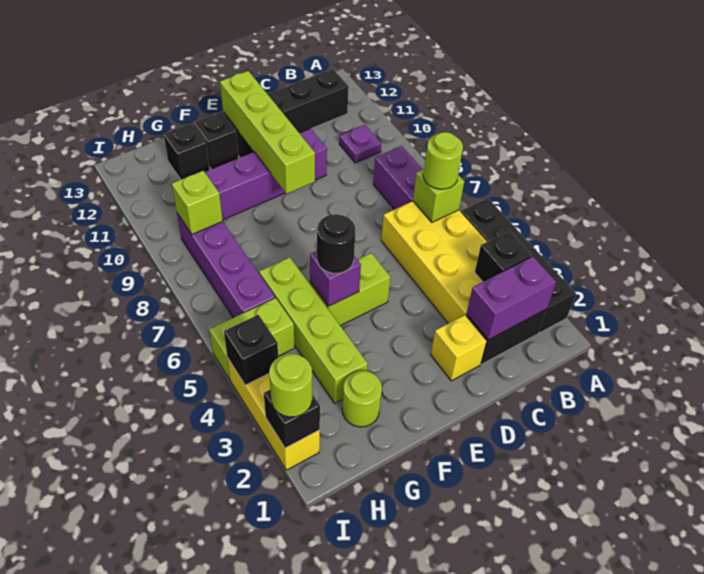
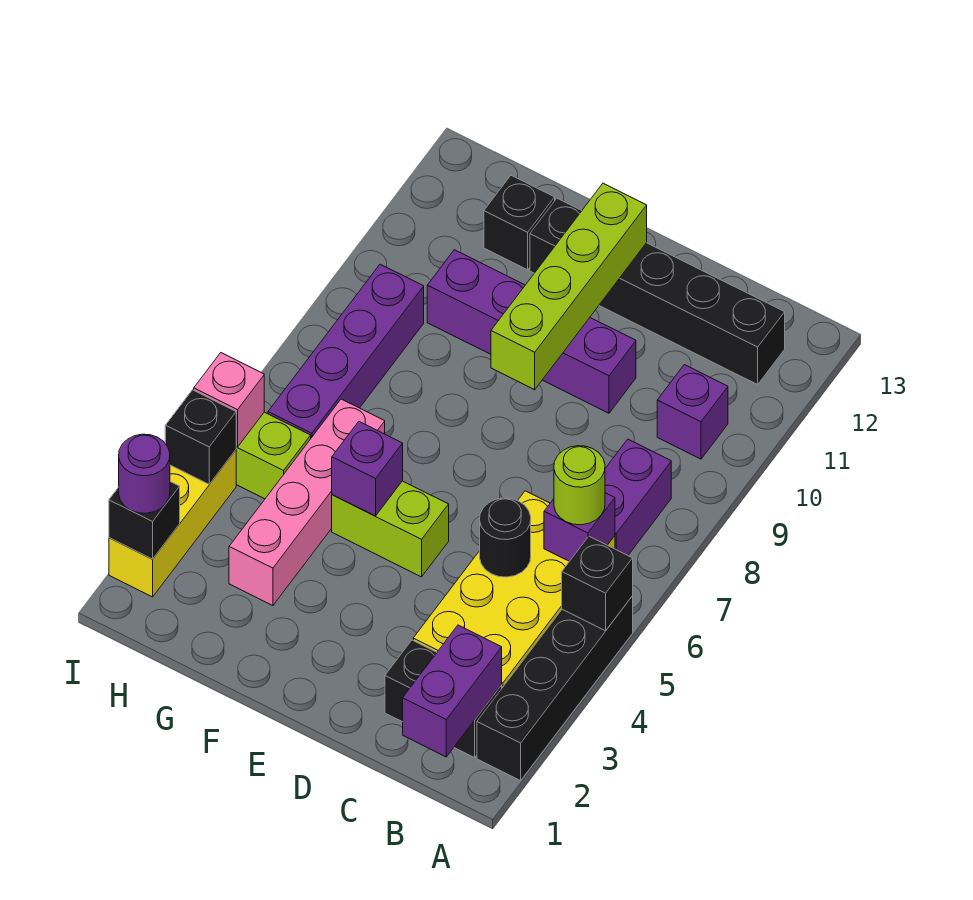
purple brick B2:C2 level 2 -> purple brick B1:B2 level 2
black brick B3 level 2 -> black brick A5 level 2
lime brick B6 level 2 -> purple brick B6 level 2
purple plate B10 level 1 -> purple brick B10 level 1
yellow brick D2 level 1 -> none
black round brick F5 level 3 -> black round brick C5 level 2
lime round brick G2 level 1 -> none
lime brick G3:G6 level 1 -> pink brick G3:G6 level 1
lime brick H9 level 2 -> none
lime round brick I2 level 3 -> purple round brick I2 level 3
none -> pink brick I5 level 2

